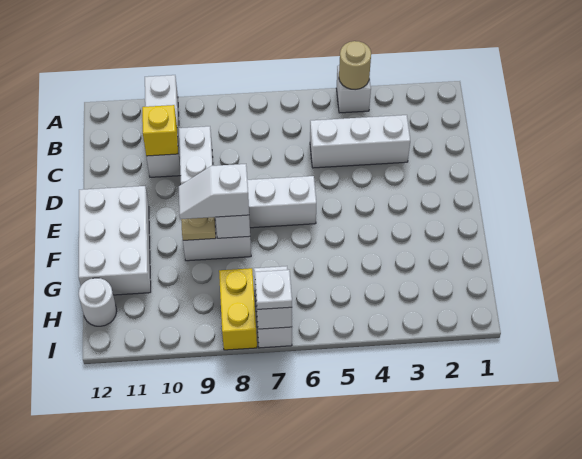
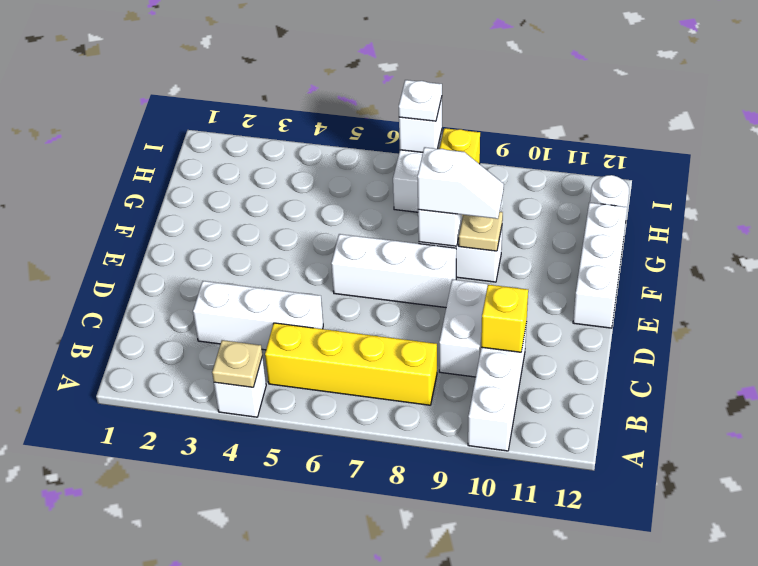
tan round brick A4 level 2 -> tan plate A4 level 2
none -> yellow brick B5:B8 level 1
white brick E11:G12 level 1 -> white brick E12:G12 level 1

